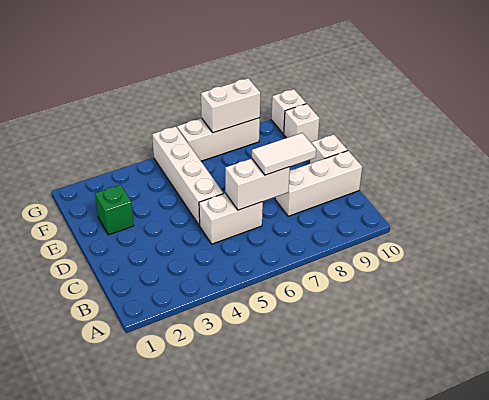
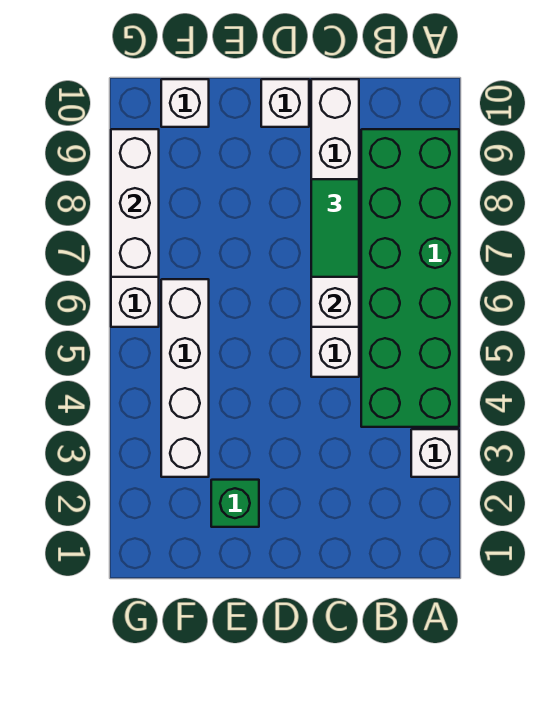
none -> green brick A4:B9 level 1
white tile C7:C8 level 3 -> green tile C7:C8 level 3
white brick D5:G5 level 1 -> white brick F3:F6 level 1
white brick G7:G8 level 2 -> white brick G7:G9 level 2
white brick G10 level 1 -> white brick A3 level 1

